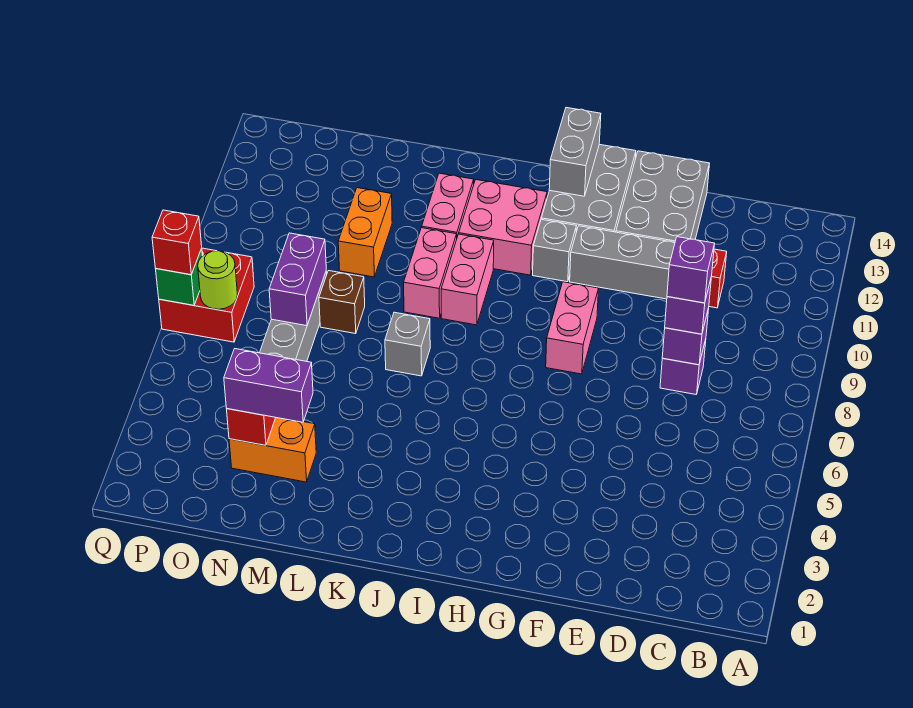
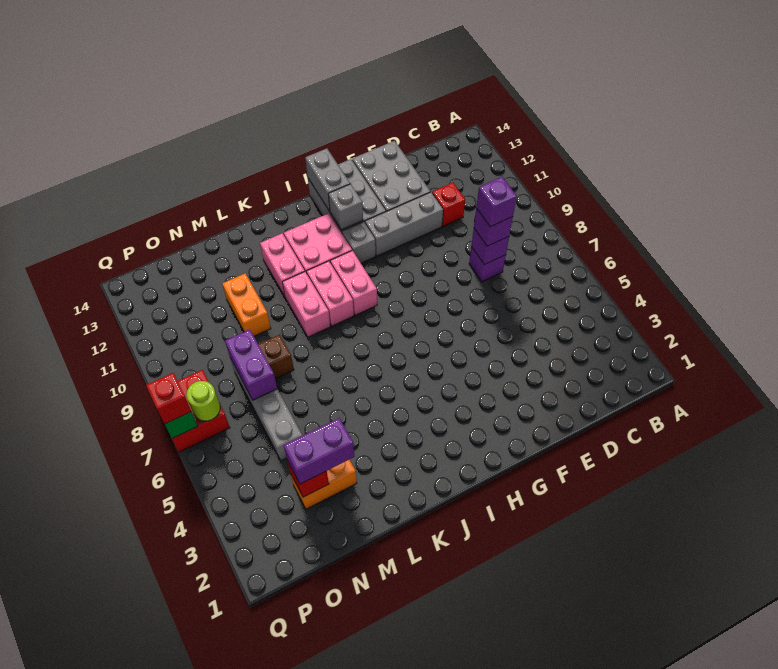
pink brick G8:G9 level 1 -> pink brick I9:I10 level 1
grey brick K7 level 1 -> grey brick H12 level 2

